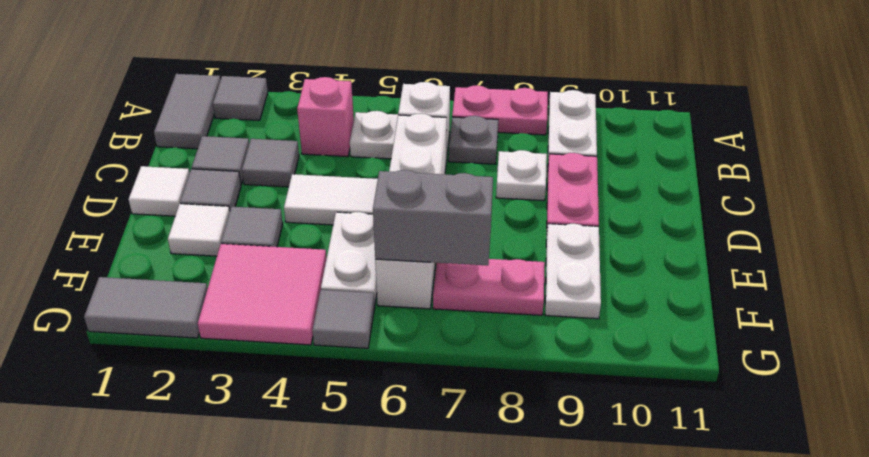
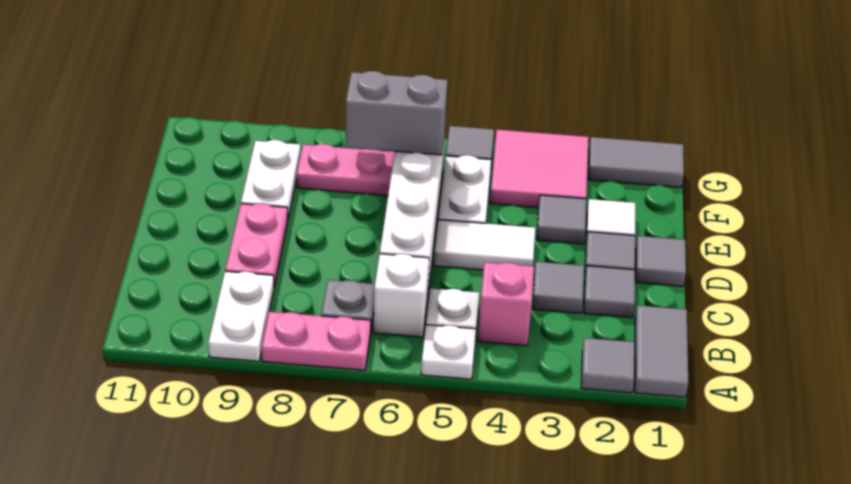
white plate C8 level 1 -> white plate A5 level 1
white tile D1 level 1 -> grey tile D1 level 1

